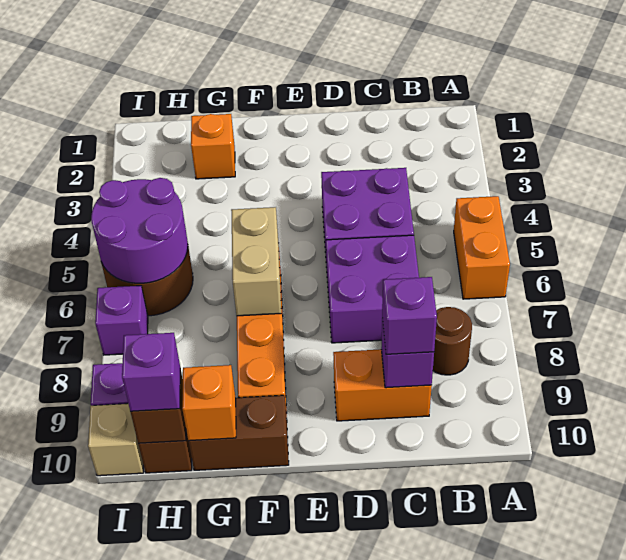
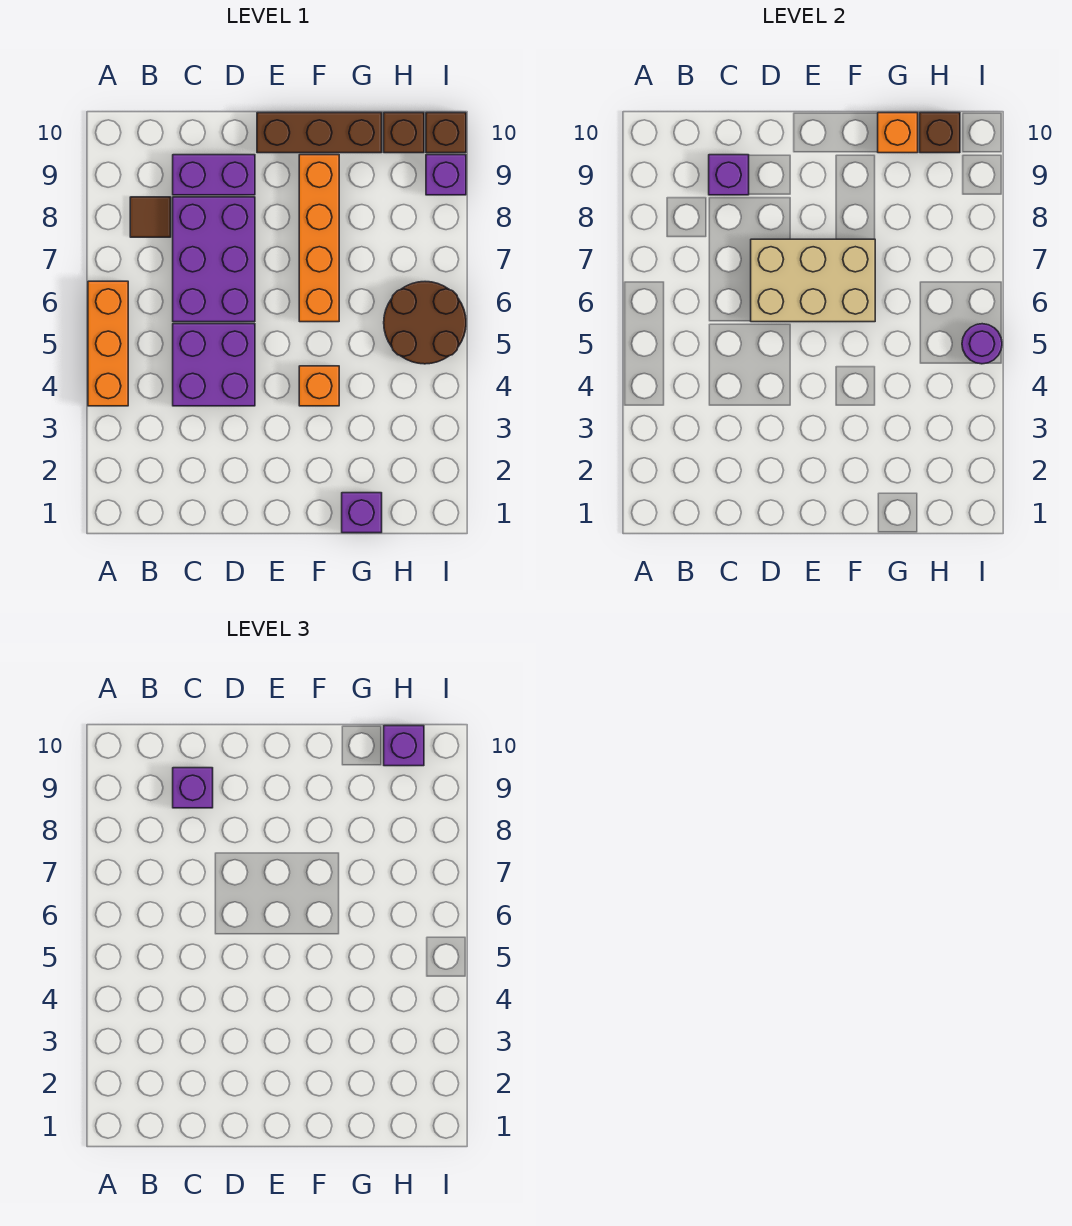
orange brick A5:A6 level 1 -> orange brick A4:A6 level 1
brown round brick B8 level 1 -> brown tile B8 level 1
purple brick C6:D7 level 1 -> purple brick C6:D8 level 1
orange brick C9:D9 level 1 -> purple brick C9:D9 level 1
tan brick F6:F7 level 2 -> tan brick D6:F7 level 2
brown brick F10:G10 level 1 -> brown brick E10:G10 level 1
orange brick G2 level 1 -> orange brick F4 level 1
purple round brick H5:I6 level 2 -> purple round brick I5 level 2
purple brick I7 level 1 -> purple brick G1 level 1
tan brick I10 level 1 -> brown brick I10 level 1

